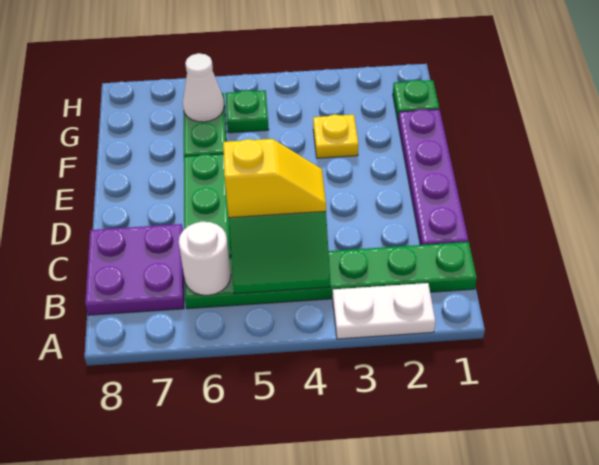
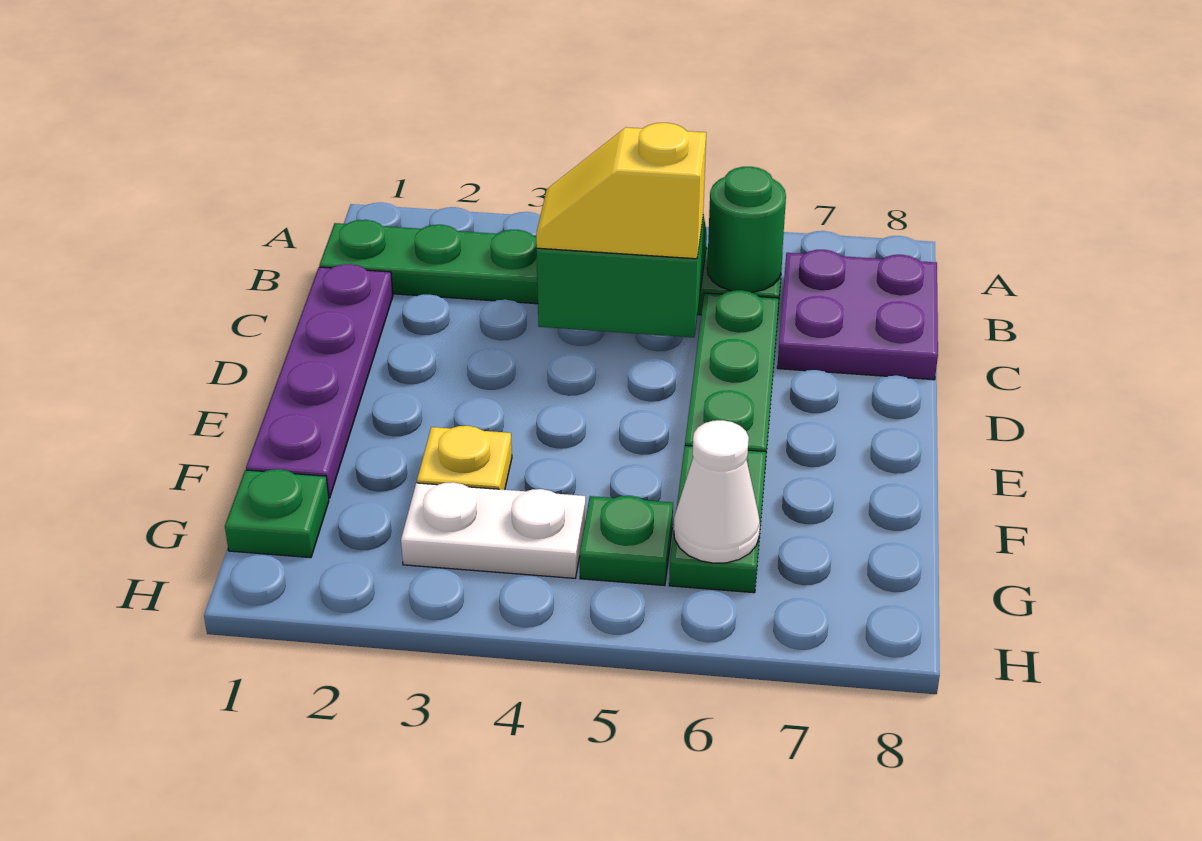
white plate A2:A3 level 1 -> white plate G3:G4 level 1
white round brick B6 level 2 -> green round brick B6 level 2

